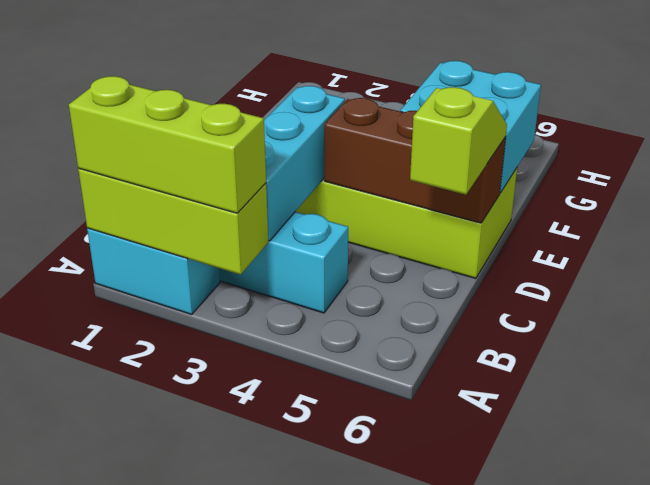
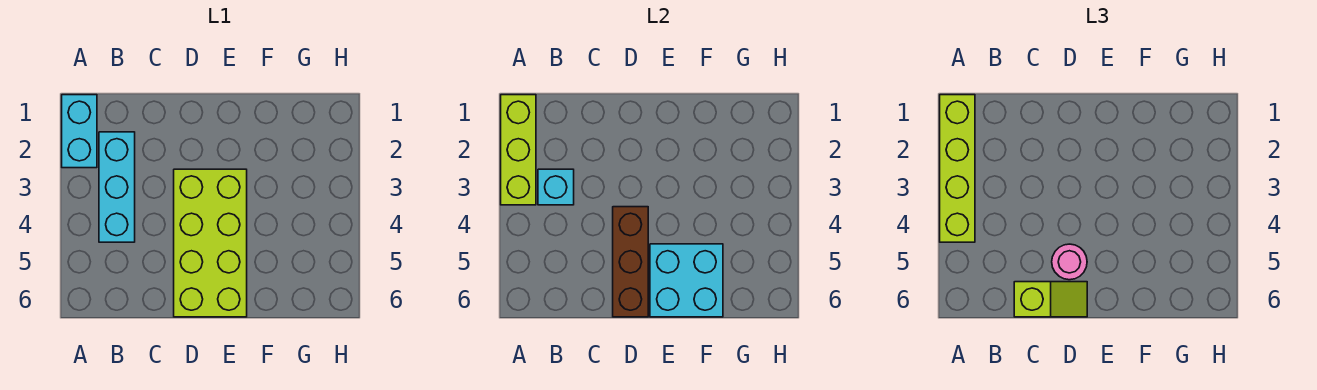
lime brick A1:A3 level 3 -> lime brick A1:A4 level 3
cyan brick B3:D3 level 2 -> cyan brick B3 level 2
none -> pink round brick D5 level 3

